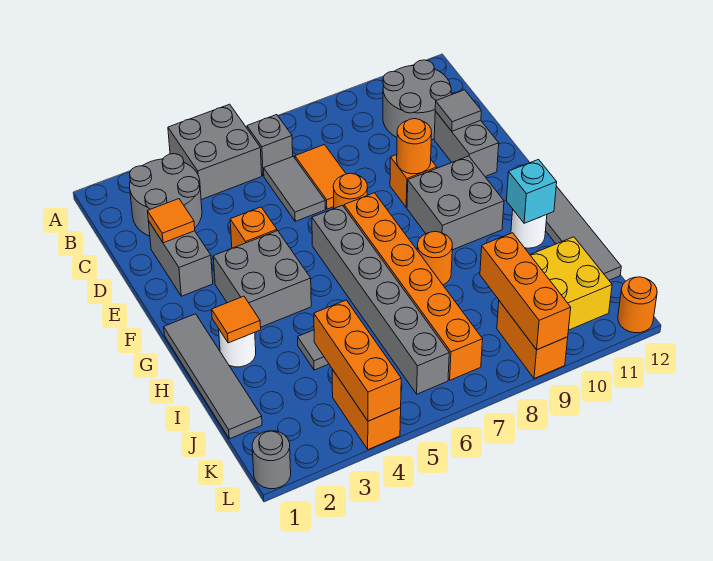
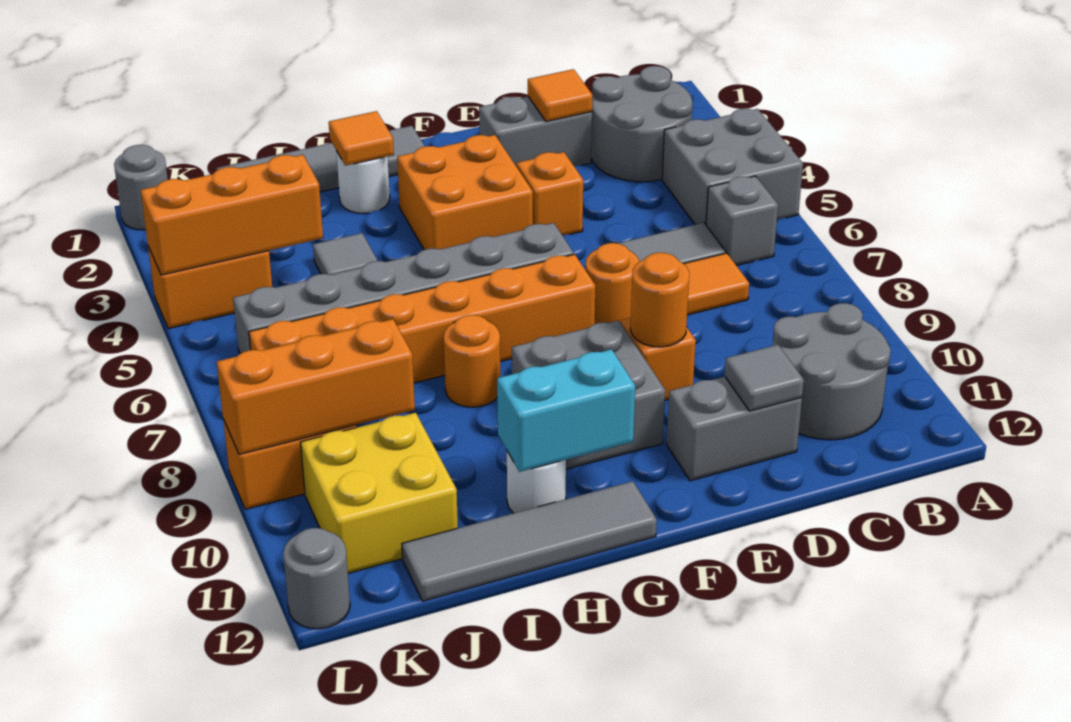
grey brick F3:G4 level 1 -> orange brick F3:G4 level 1
cyan brick H11 level 2 -> cyan brick G11:H11 level 2
orange round brick L12 level 1 -> grey round brick L12 level 1

